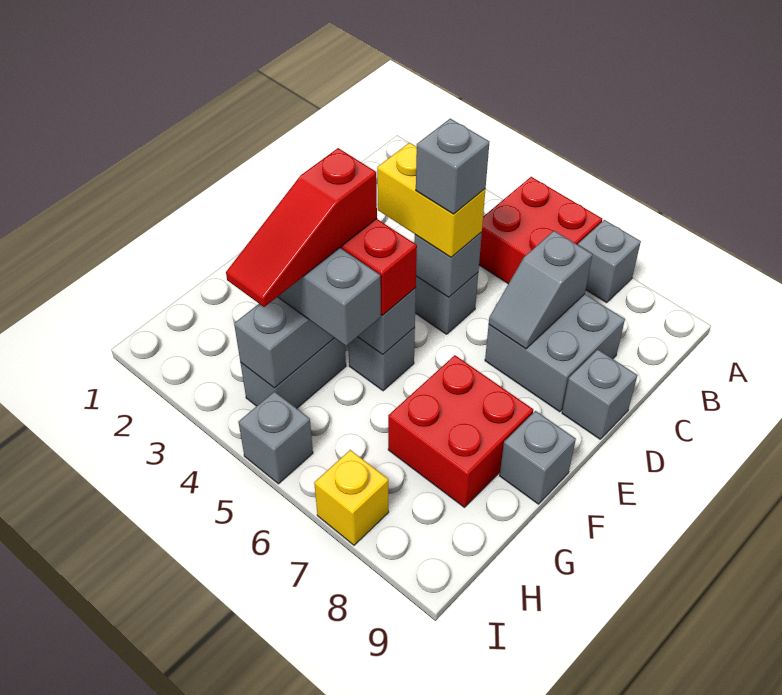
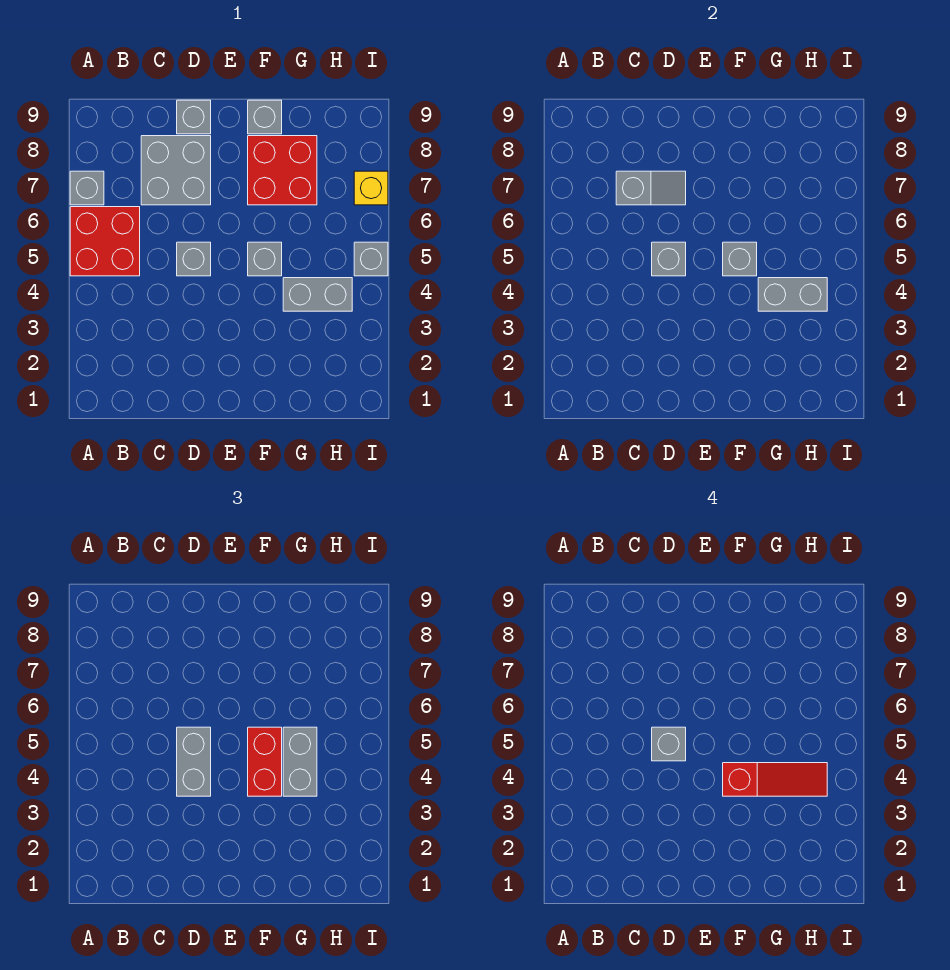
yellow brick D4:D5 level 3 -> grey brick D4:D5 level 3

